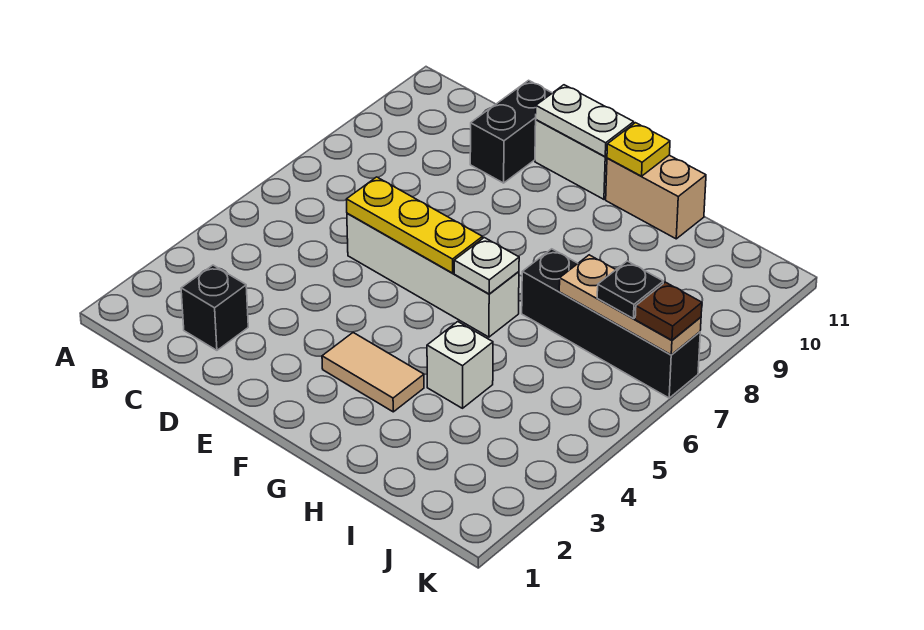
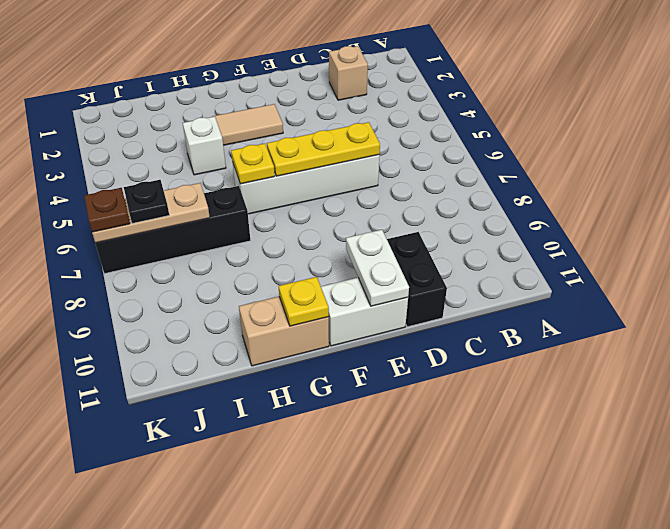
black brick C2 level 1 -> tan brick C2 level 1
white plate E11:F11 level 2 -> white plate E10:E11 level 2
white plate G6 level 2 -> yellow plate G6 level 2

